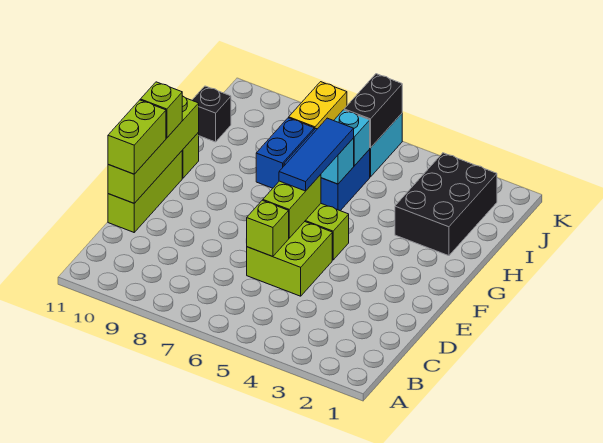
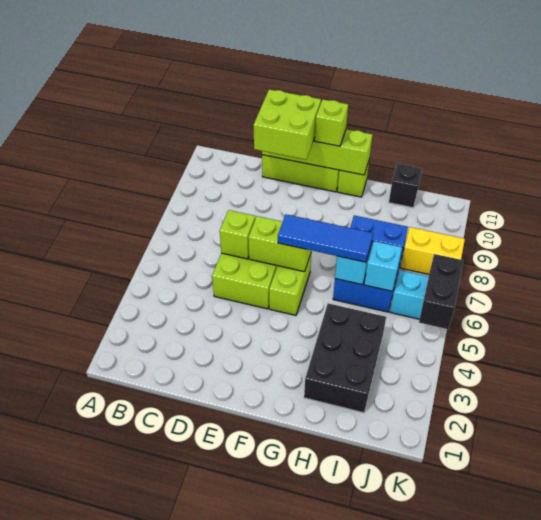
lime brick D11:E11 level 3 -> lime brick D10:E11 level 3
black brick H2:J3 level 1 -> black brick H2:I4 level 1
black brick J6:K6 level 2 -> black brick K5:K6 level 2

